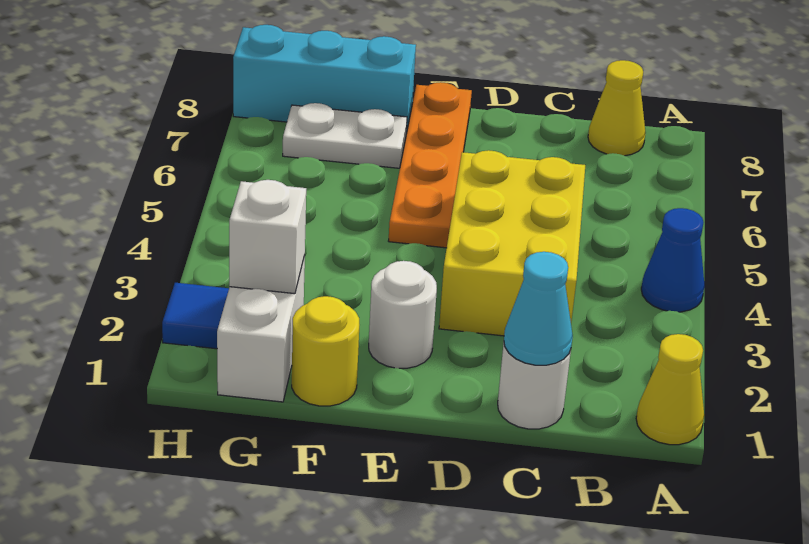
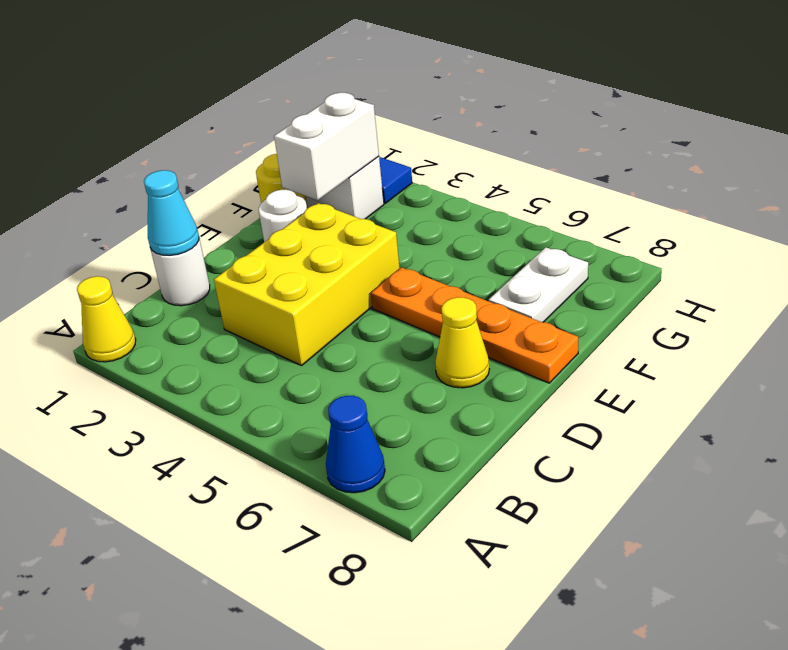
blue cone A4 level 1 -> blue cone A7 level 1
yellow cone B8 level 1 -> yellow cone D7 level 1
yellow brick C3:D5 level 1 -> yellow brick C3:E4 level 1
cyan brick F8:H8 level 1 -> none
white brick G2 level 2 -> white brick F2:G2 level 2

